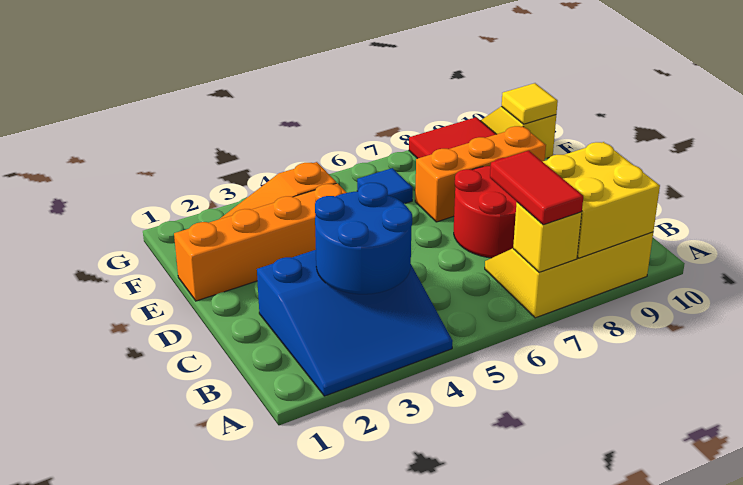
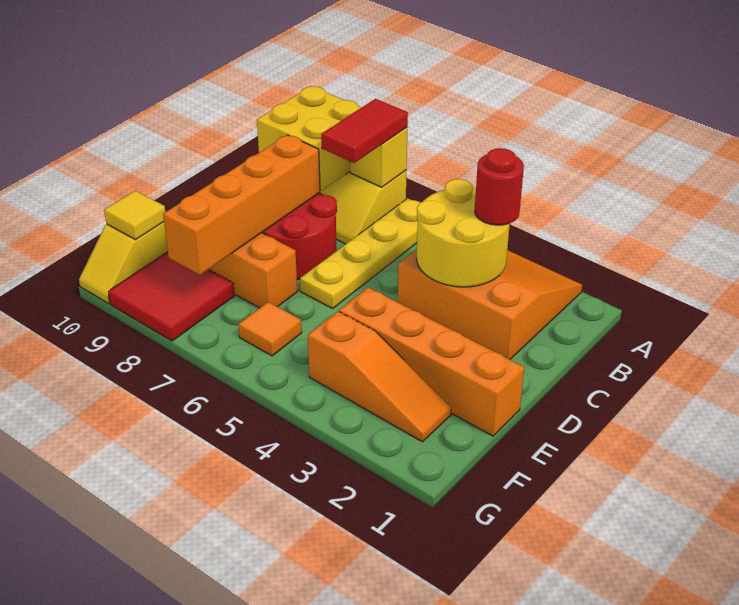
blue slope A2:C4 level 1 top C -> orange slope A2:C4 level 1 top C
none -> yellow plate A6:D6 level 1
blue round brick B3:C4 level 2 -> yellow round brick B3:C4 level 2
none -> red round brick B3 level 3
none -> orange brick C8:F8 level 2
blue tile F6 level 1 -> orange tile F6 level 1

